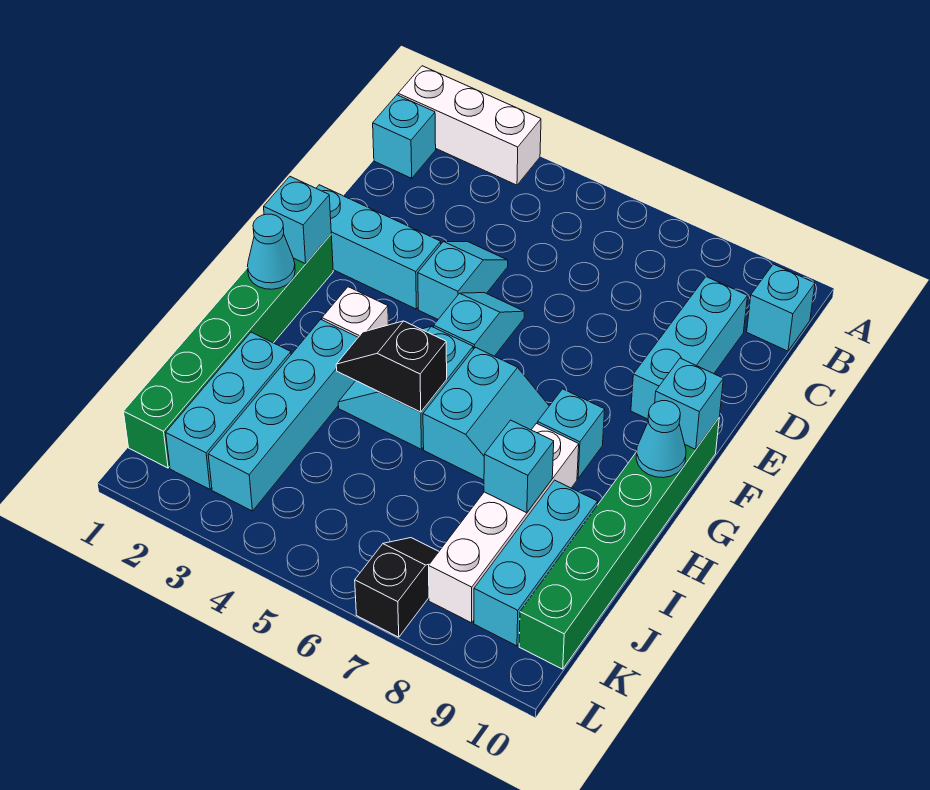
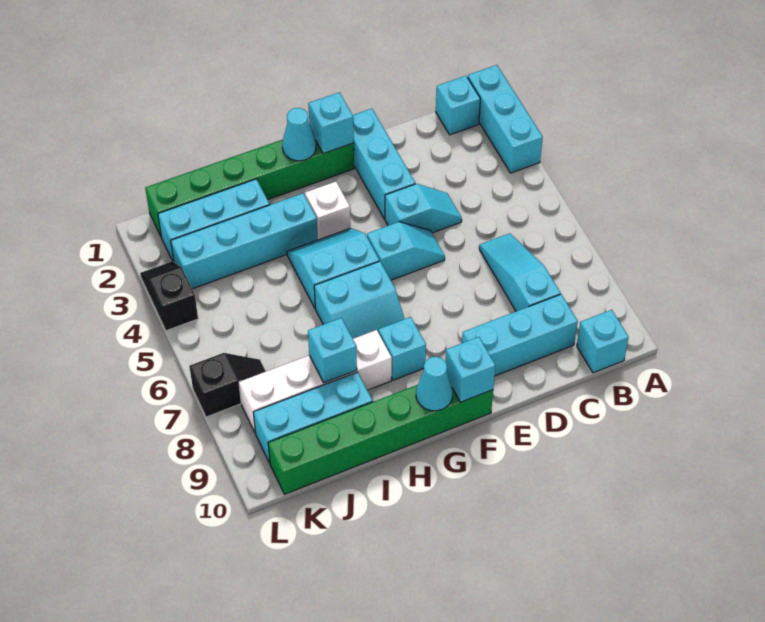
white brick A1:A3 level 1 -> cyan brick A1:A3 level 1
none -> cyan slope C6:C8 level 1 top 8
black slope H4:H5 level 2 top 5 -> black slope L3:L4 level 1 top 4

